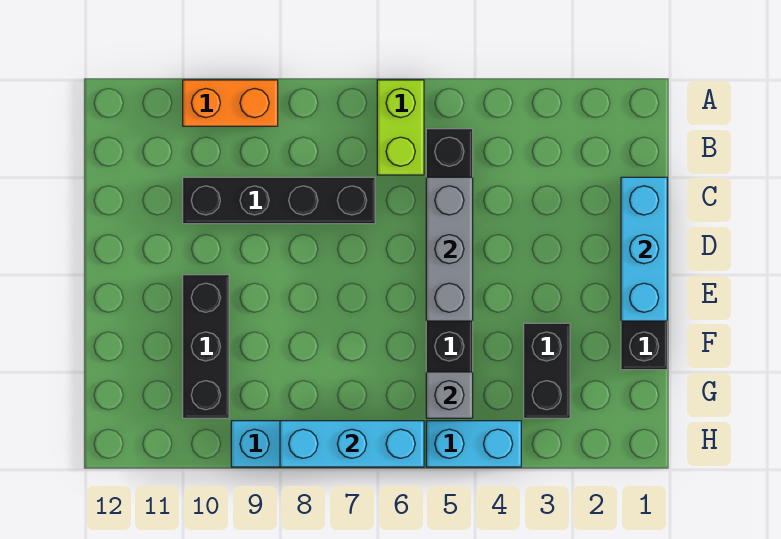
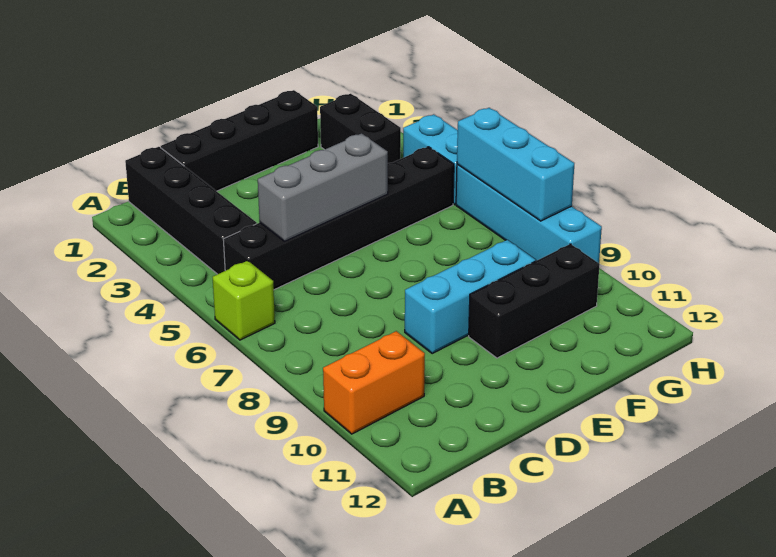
lime brick A6:B6 level 1 -> lime brick A6 level 1
orange brick A9:A10 level 1 -> orange brick A10:B10 level 1
cyan brick C1:E1 level 2 -> cyan brick D9:F9 level 1
black brick C7:C10 level 1 -> black brick B1:B4 level 1
black brick F3:G3 level 1 -> black brick G2:G3 level 1
grey brick G5 level 2 -> none

